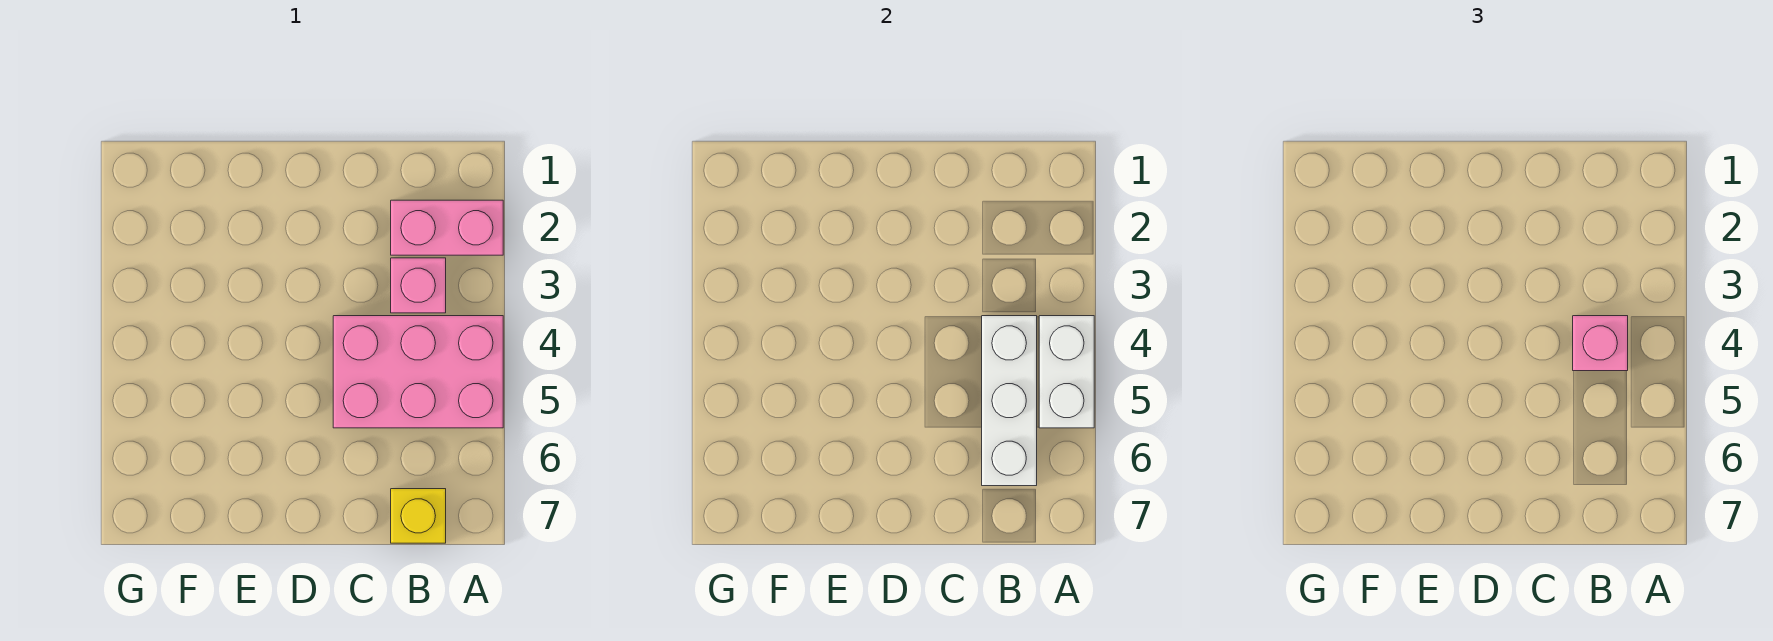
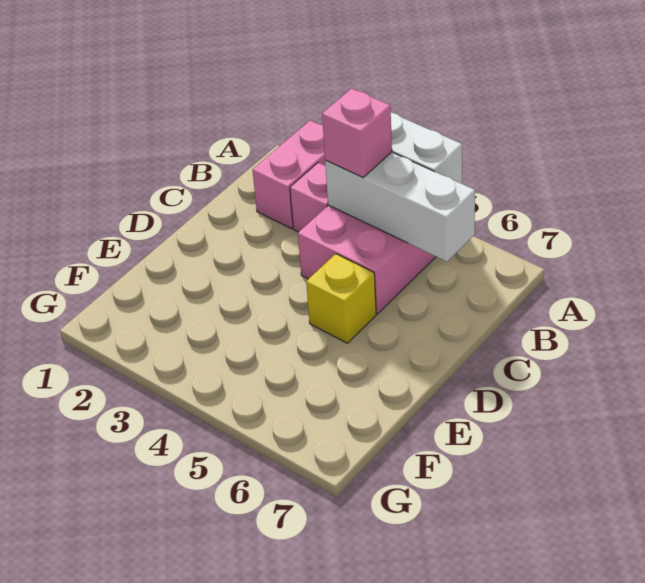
yellow brick B7 level 1 -> yellow brick D5 level 1

